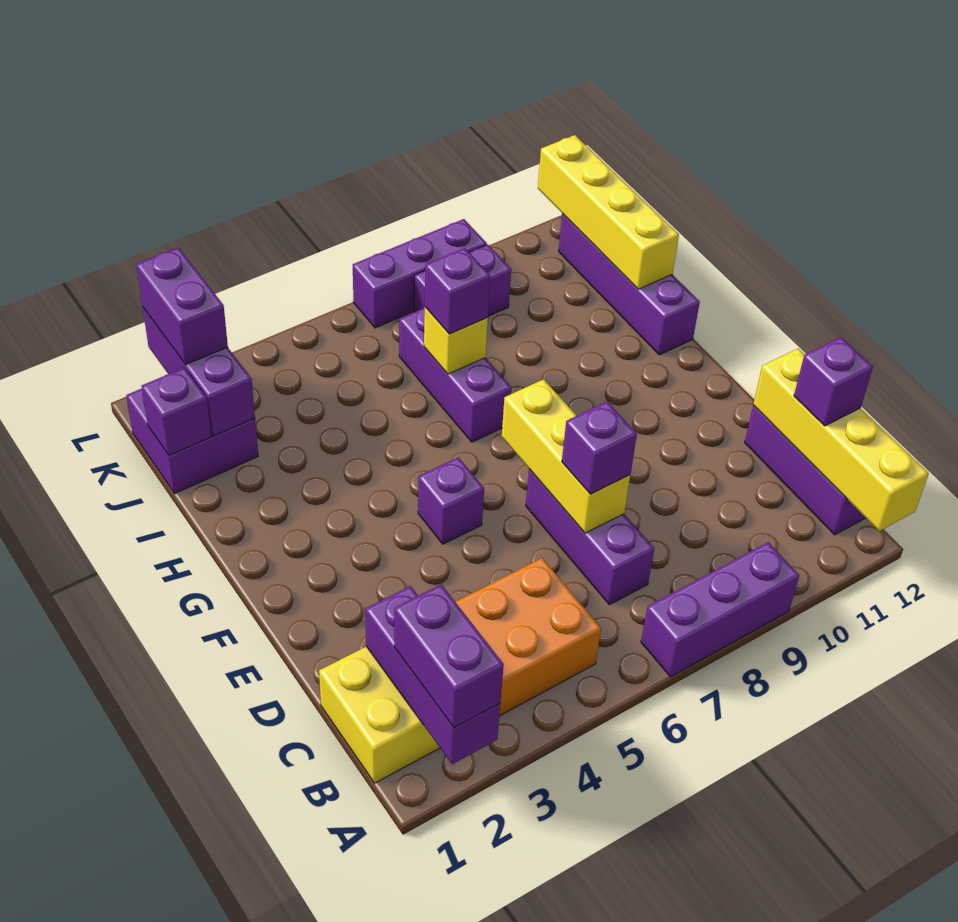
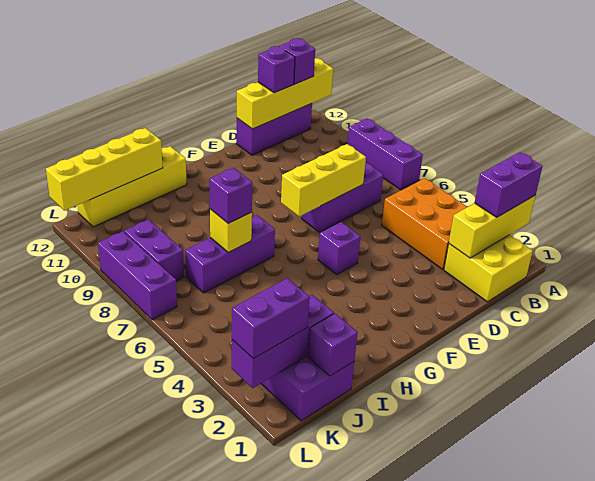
purple brick A2:C2 level 2 -> yellow brick A2:C2 level 2
purple brick D7 level 3 -> purple brick B12 level 3
purple brick H12:K12 level 1 -> yellow brick H12:K12 level 1

